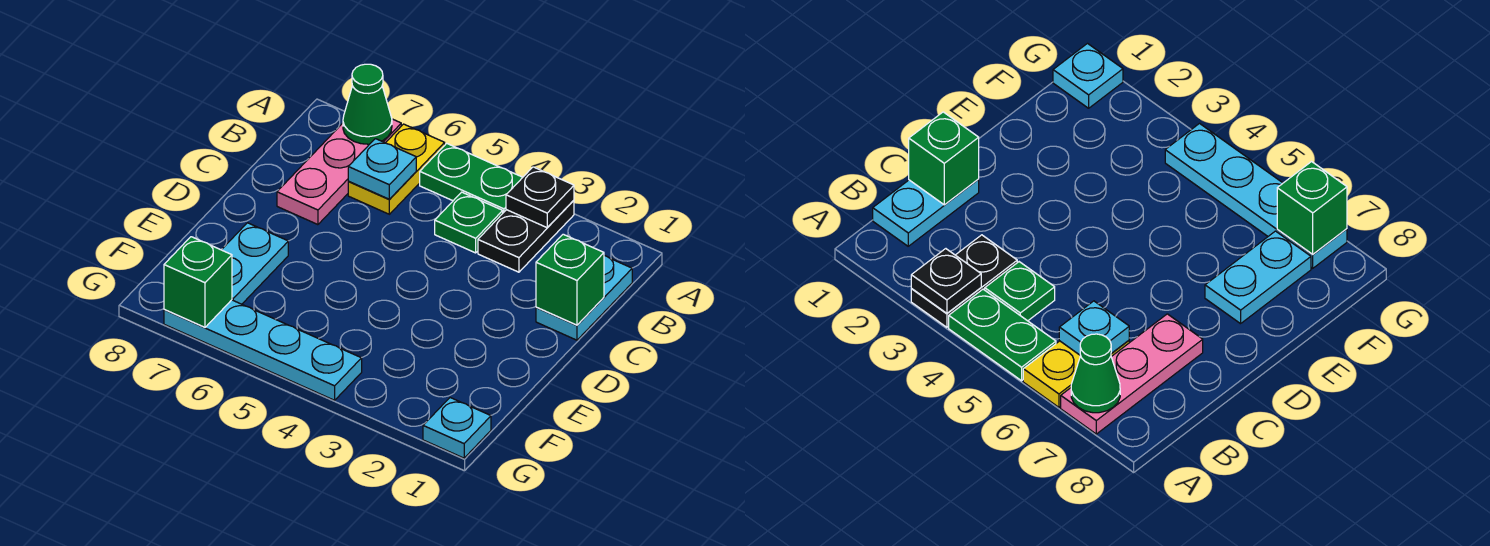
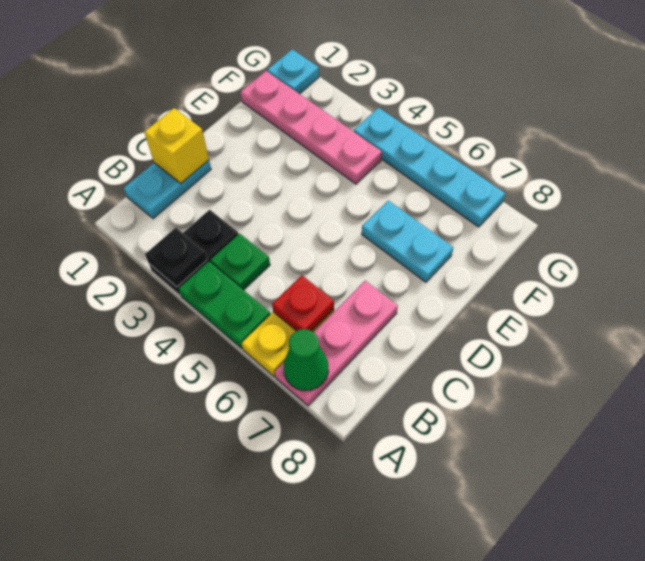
cyan plate B6 level 2 -> red plate B6 level 2
green brick C1 level 2 -> yellow brick C1 level 2
cyan plate E7:F7 level 1 -> cyan plate E6:E7 level 1
none -> pink plate F1:F4 level 1
green brick G7 level 2 -> none

